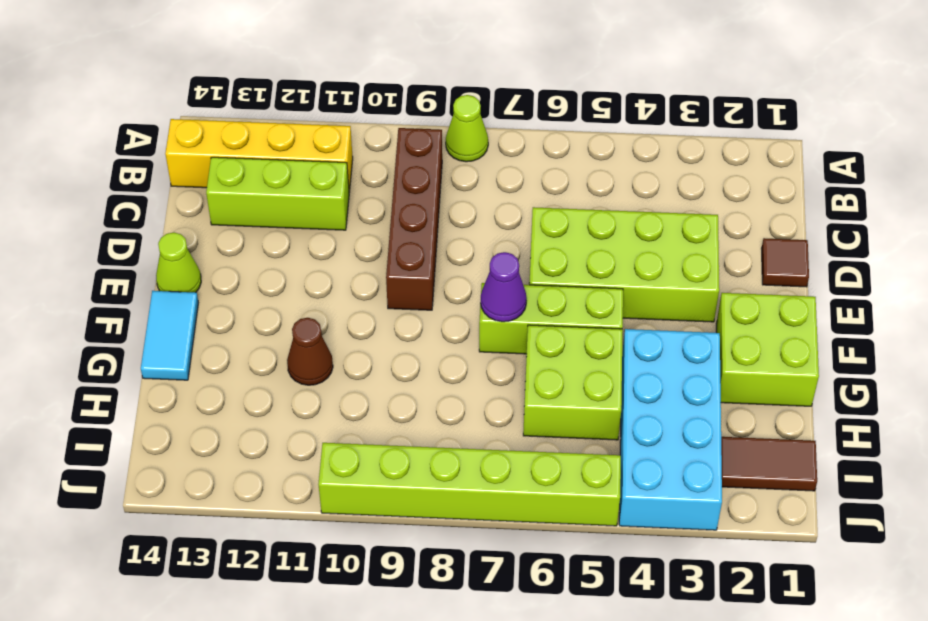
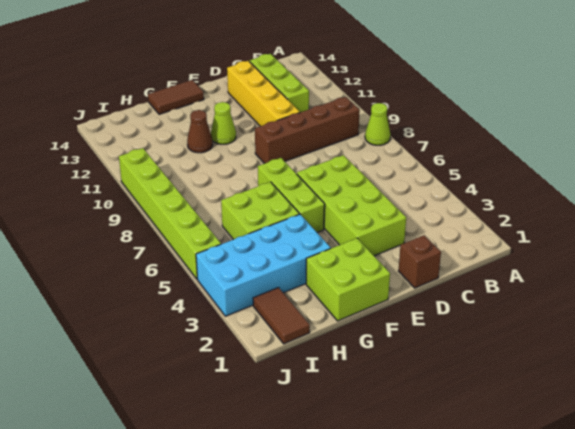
yellow brick B11:B14 level 1 -> yellow brick D10:D13 level 1
brown tile D1 level 1 -> brown brick D1 level 1
lime cone E14 level 1 -> lime cone F11 level 1
purple cone F7 level 2 -> none
cyan tile F14:G14 level 1 -> brown tile F14:G14 level 1

